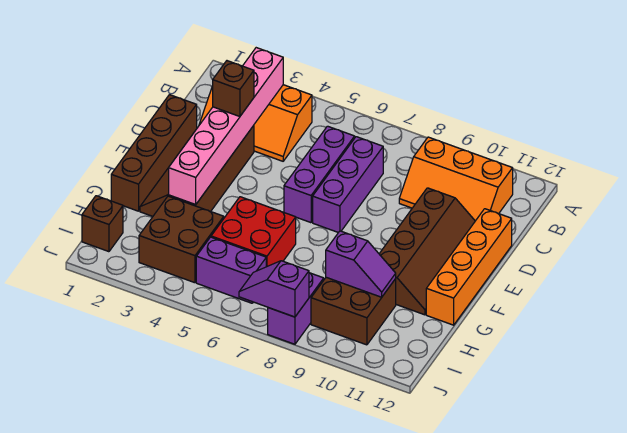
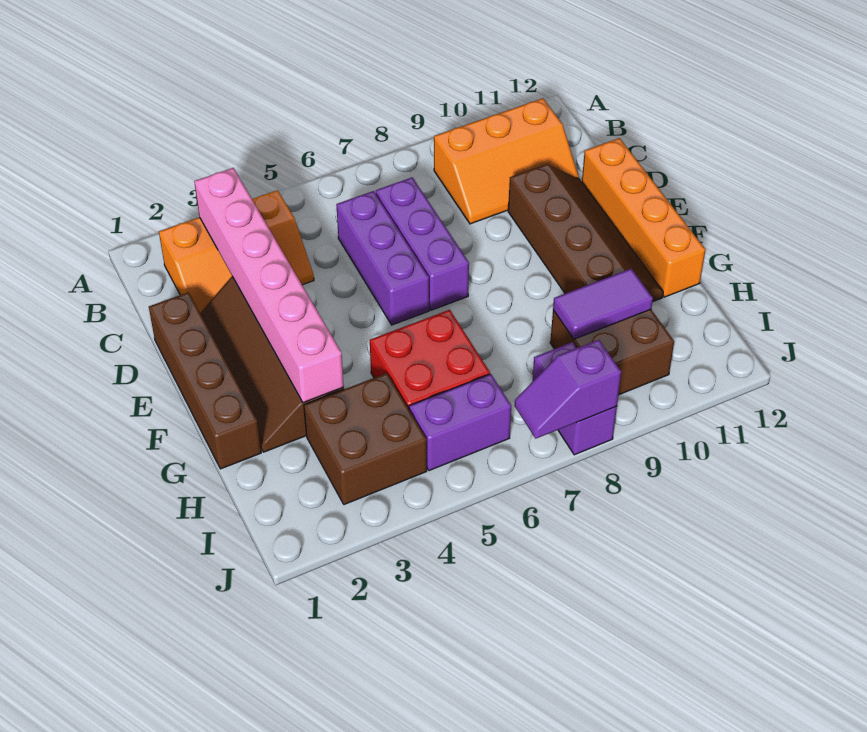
brown brick D3 level 3 -> none
purple slope H9:H10 level 2 top 9 -> purple tile H9:H10 level 2
brown brick I1 level 1 -> none

